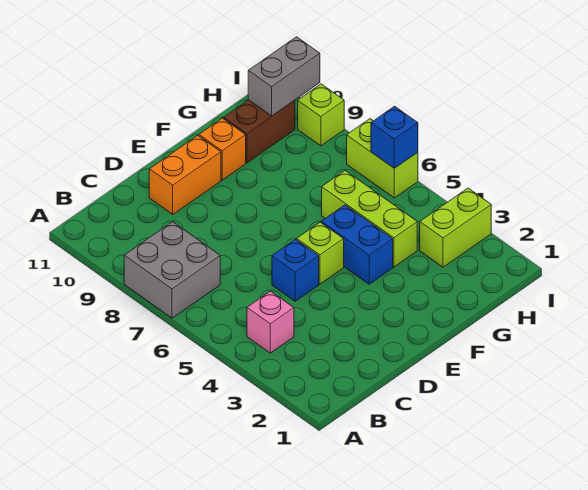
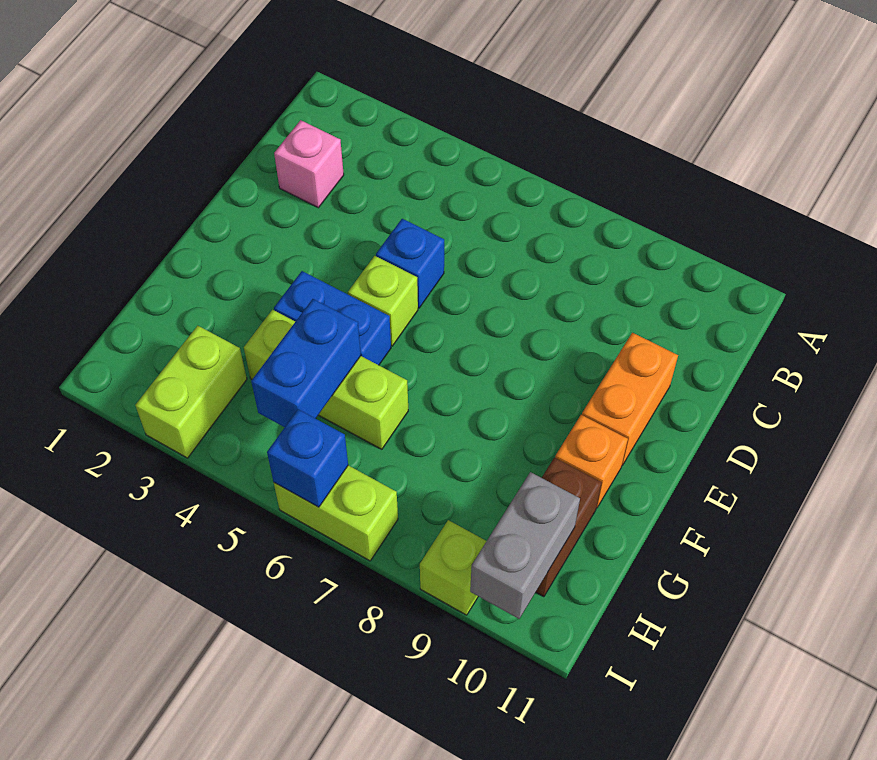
grey brick A7:B8 level 1 -> none
pink brick B4 level 1 -> pink brick C2 level 1
none -> blue brick G5:H5 level 2

